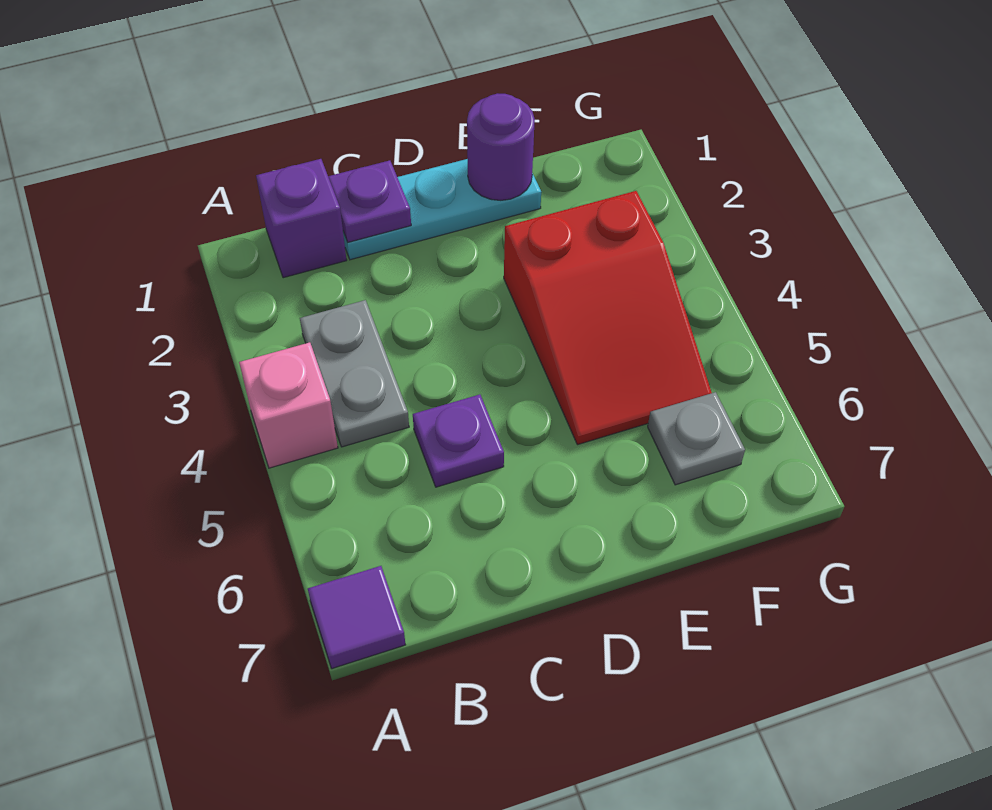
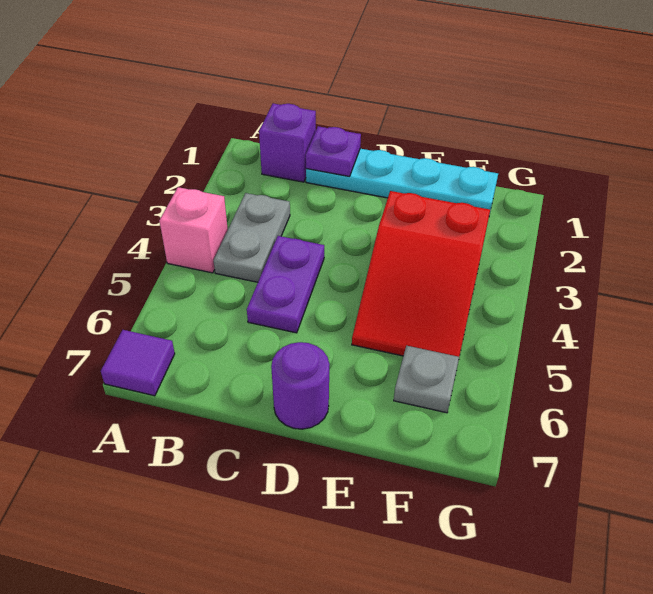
cyan plate C1:E1 level 1 -> cyan plate C1:F1 level 1
purple plate C5 level 1 -> purple plate C4:C5 level 1
purple round brick E1 level 2 -> purple round brick D7 level 1

